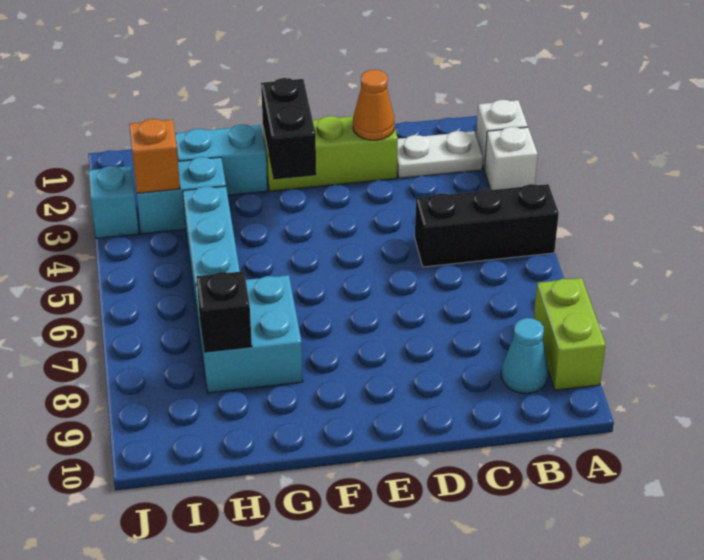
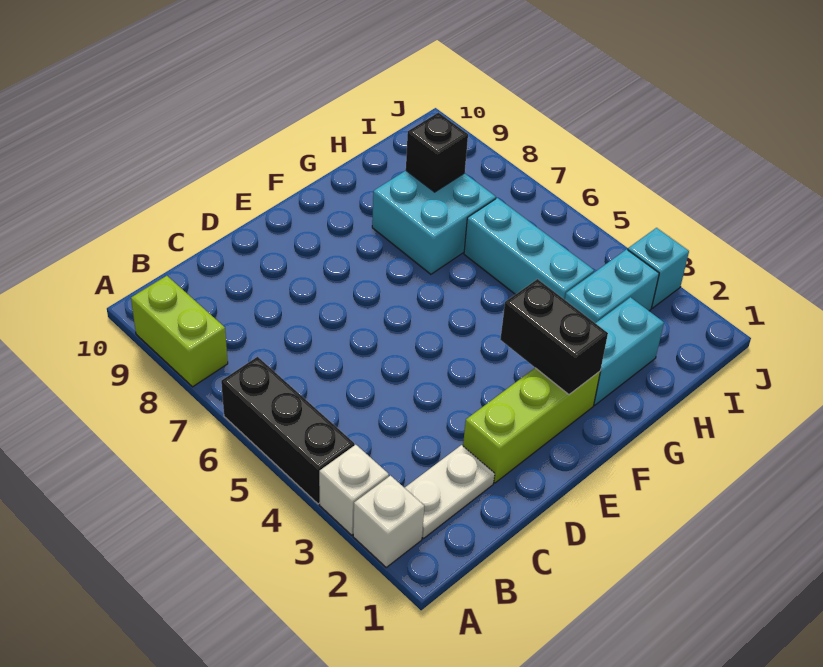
black brick A5:C5 level 1 -> black brick A4:A6 level 1
cyan cone B9 level 1 -> none
orange cone D2 level 2 -> none
orange brick I3 level 2 -> none

